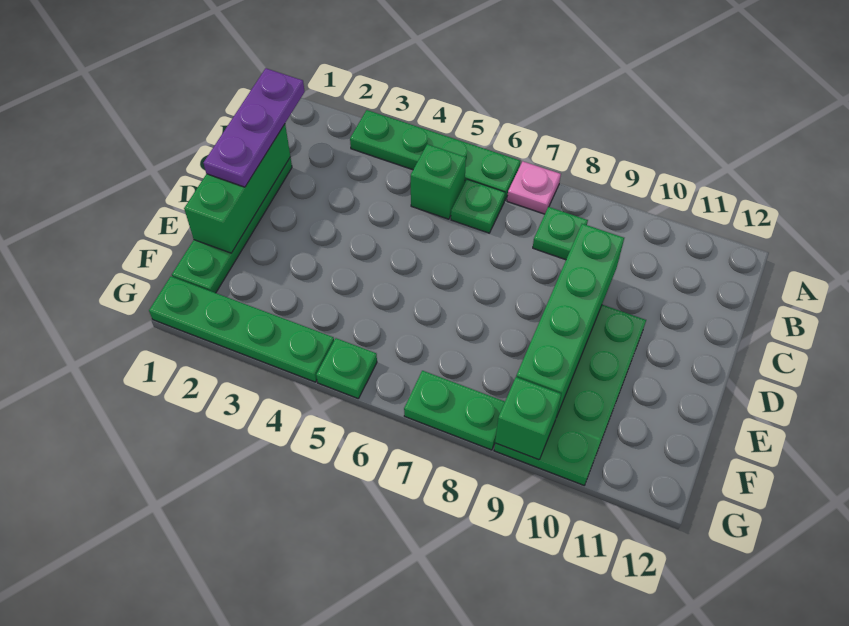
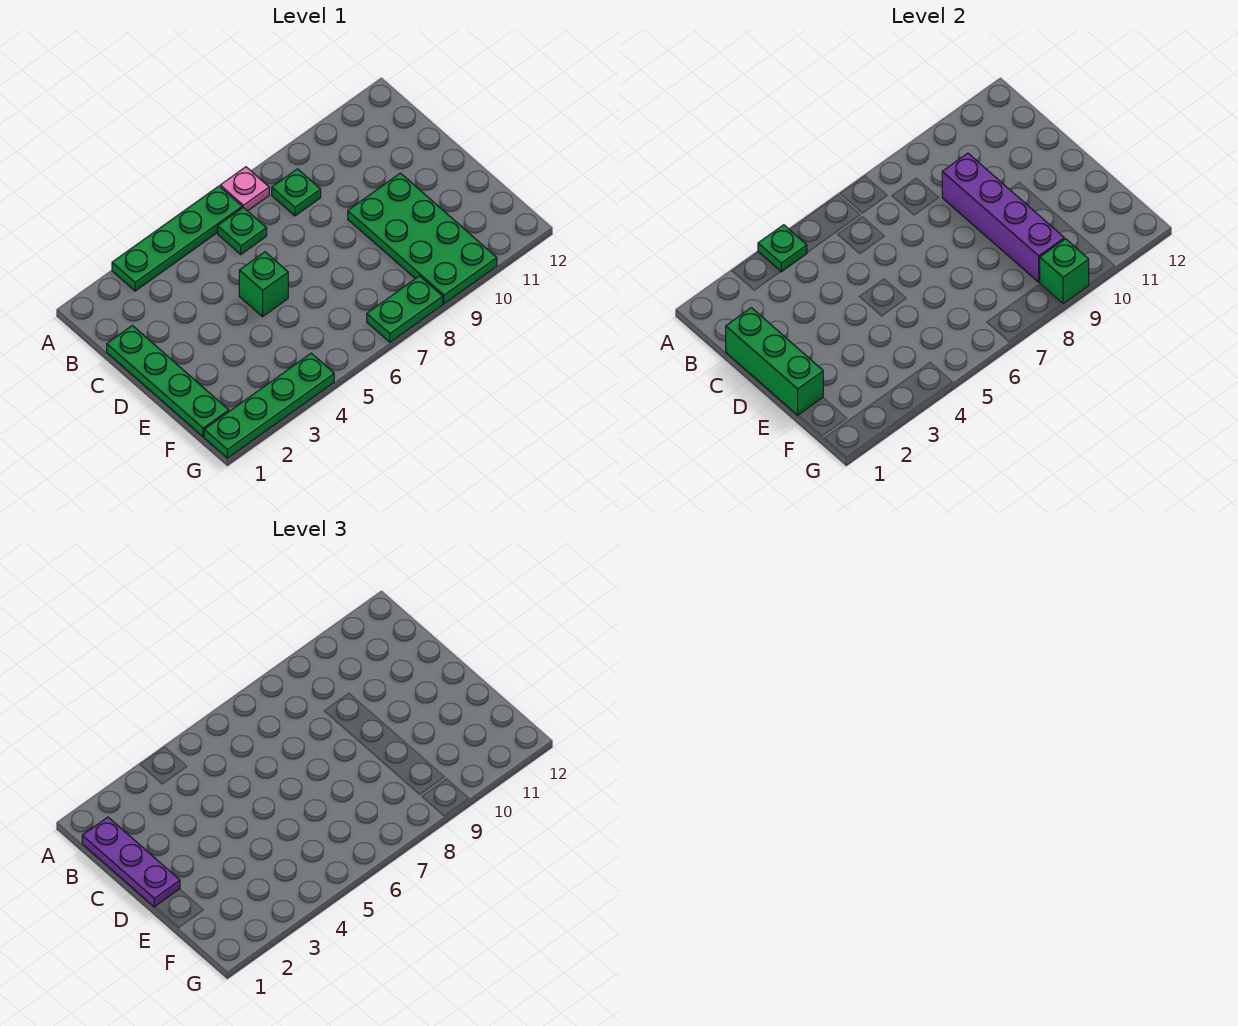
green brick B5 level 1 -> green brick D5 level 1
green brick C9:F9 level 2 -> purple brick C9:F9 level 2
green plate G5 level 1 -> green plate A4 level 2

